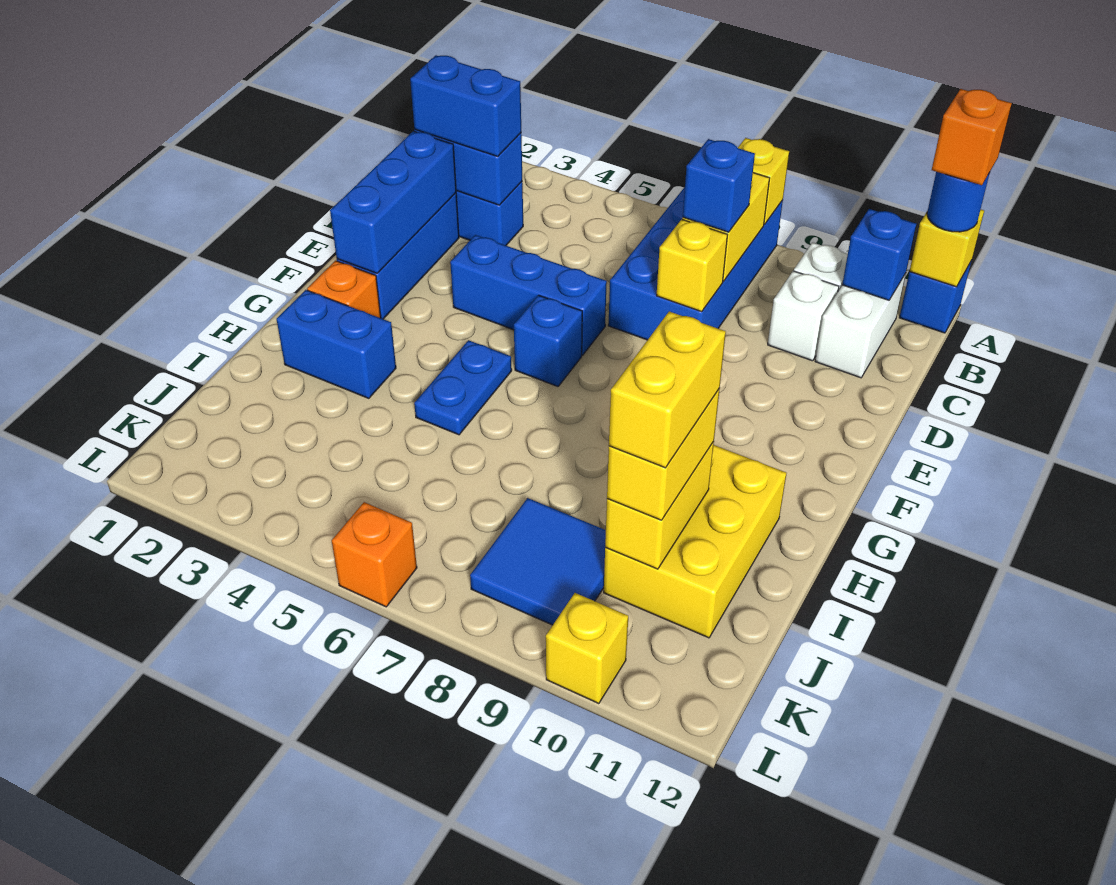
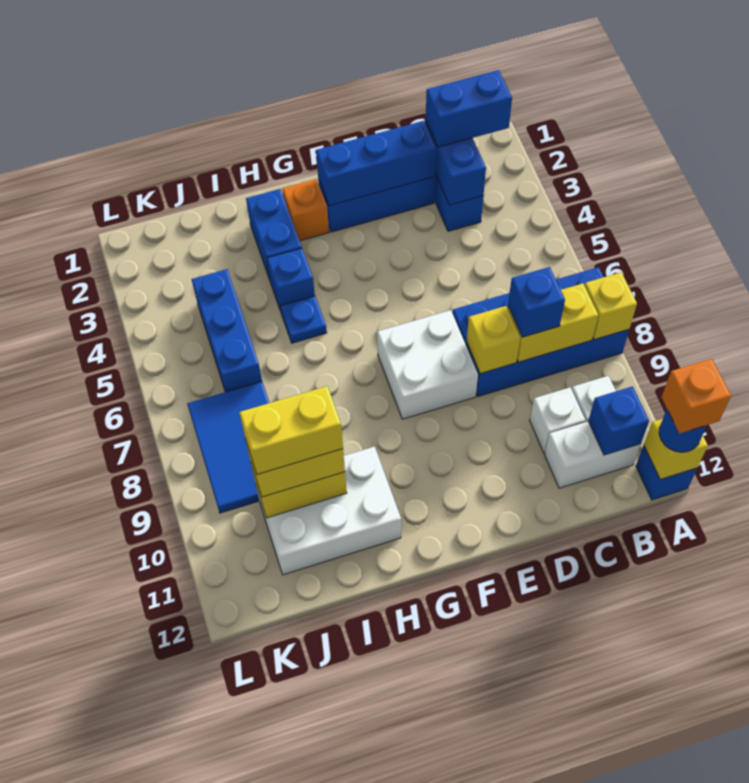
blue brick C2:C3 level 3 -> blue brick B2:C2 level 3
blue brick E4:E6 level 1 -> blue brick J4:J6 level 1
none -> white brick E7:F8 level 1
blue brick F6 level 1 -> blue brick H4 level 1
blue plate G5:H5 level 1 -> blue plate H5 level 1
yellow brick H10:J11 level 1 -> white brick H10:J11 level 1
blue tile J8:K9 level 1 -> blue tile J7:K9 level 1
orange brick L6 level 1 -> none
yellow brick L10 level 1 -> none

